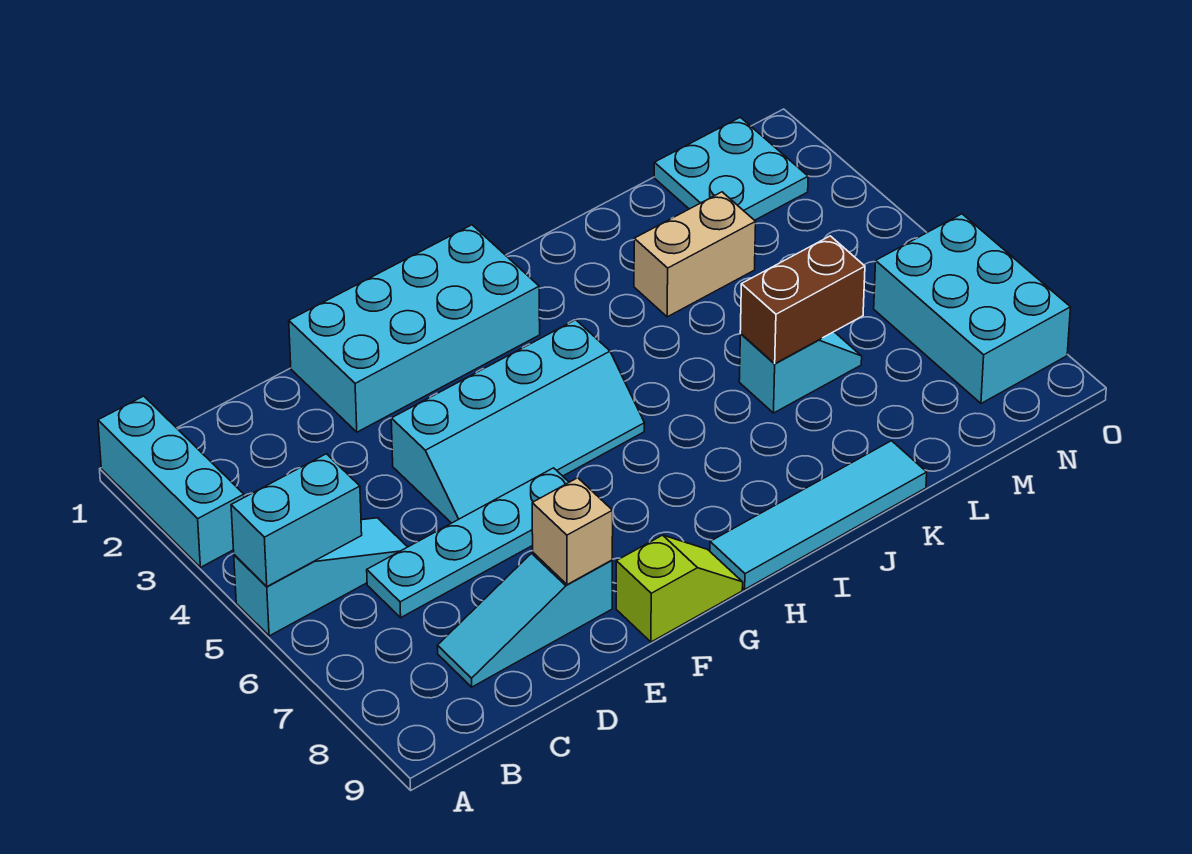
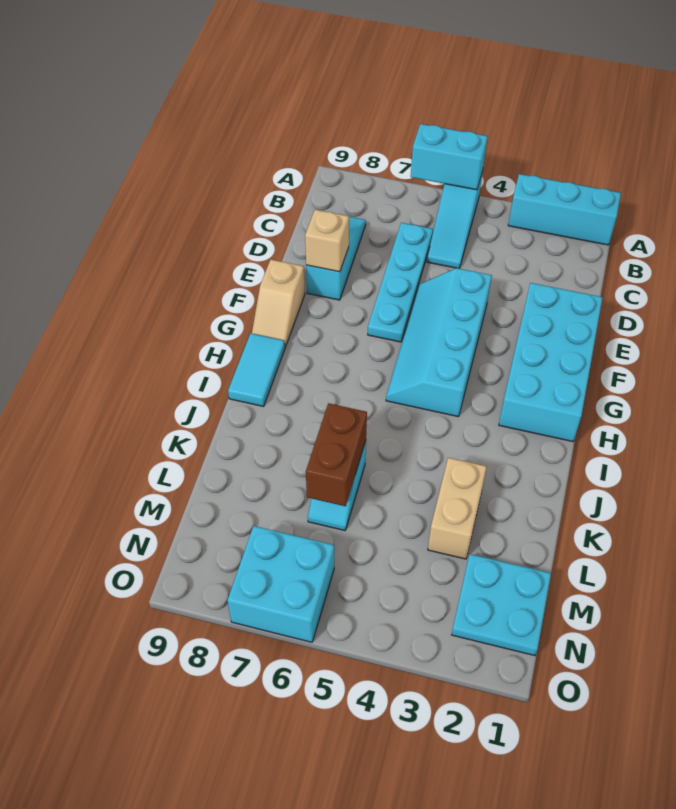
cyan brick A5:B5 level 2 -> cyan brick A5:A6 level 2
lime slope F9:G9 level 1 top F -> tan slope F9:G9 level 1 top F
cyan tile H9:K9 level 1 -> cyan tile H9:I9 level 1
cyan brick N6:O8 level 1 -> cyan brick N6:O7 level 1

